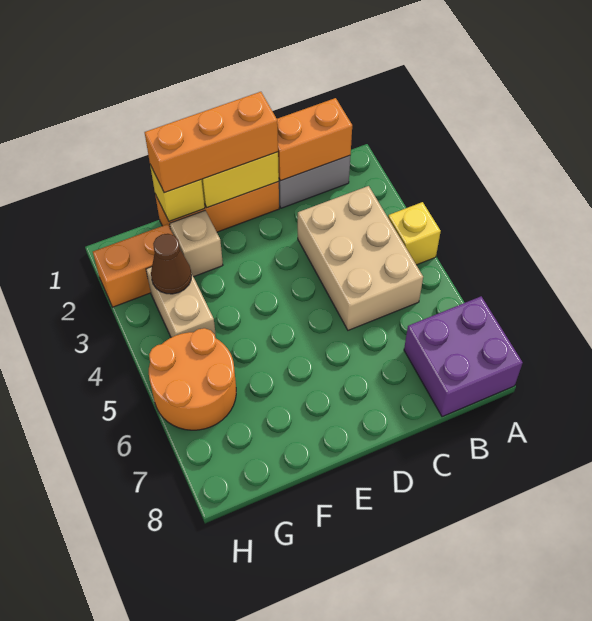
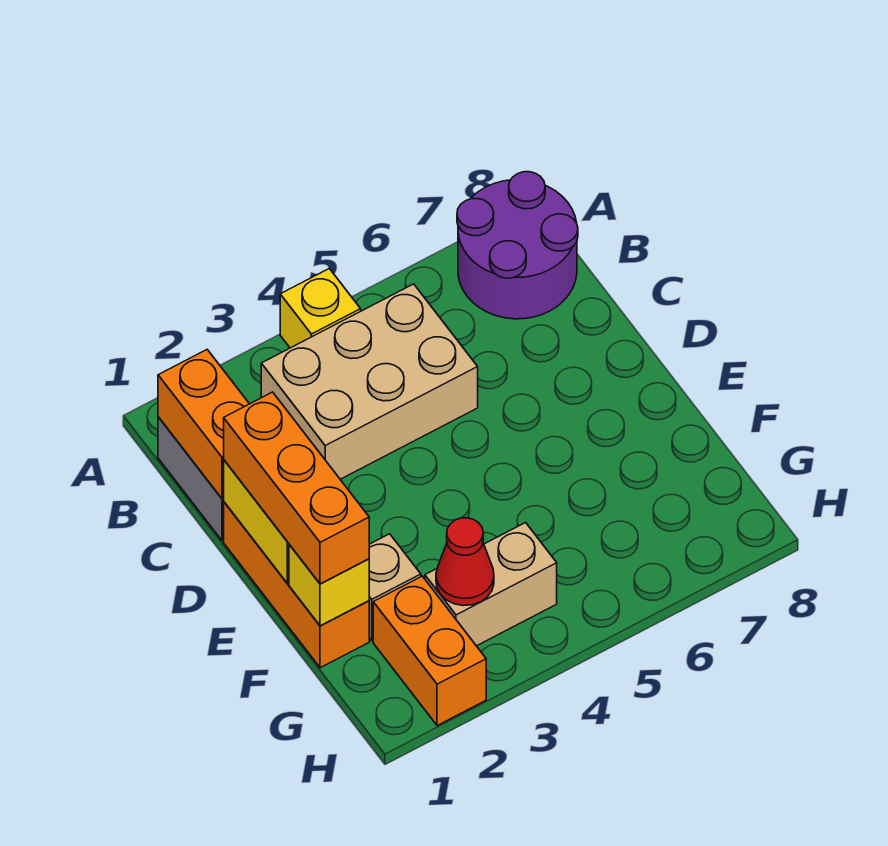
purple brick A7:B8 level 1 -> purple round brick A7:B8 level 1
brown cone G3 level 2 -> red cone G3 level 2
orange round brick G5:H6 level 1 -> none

